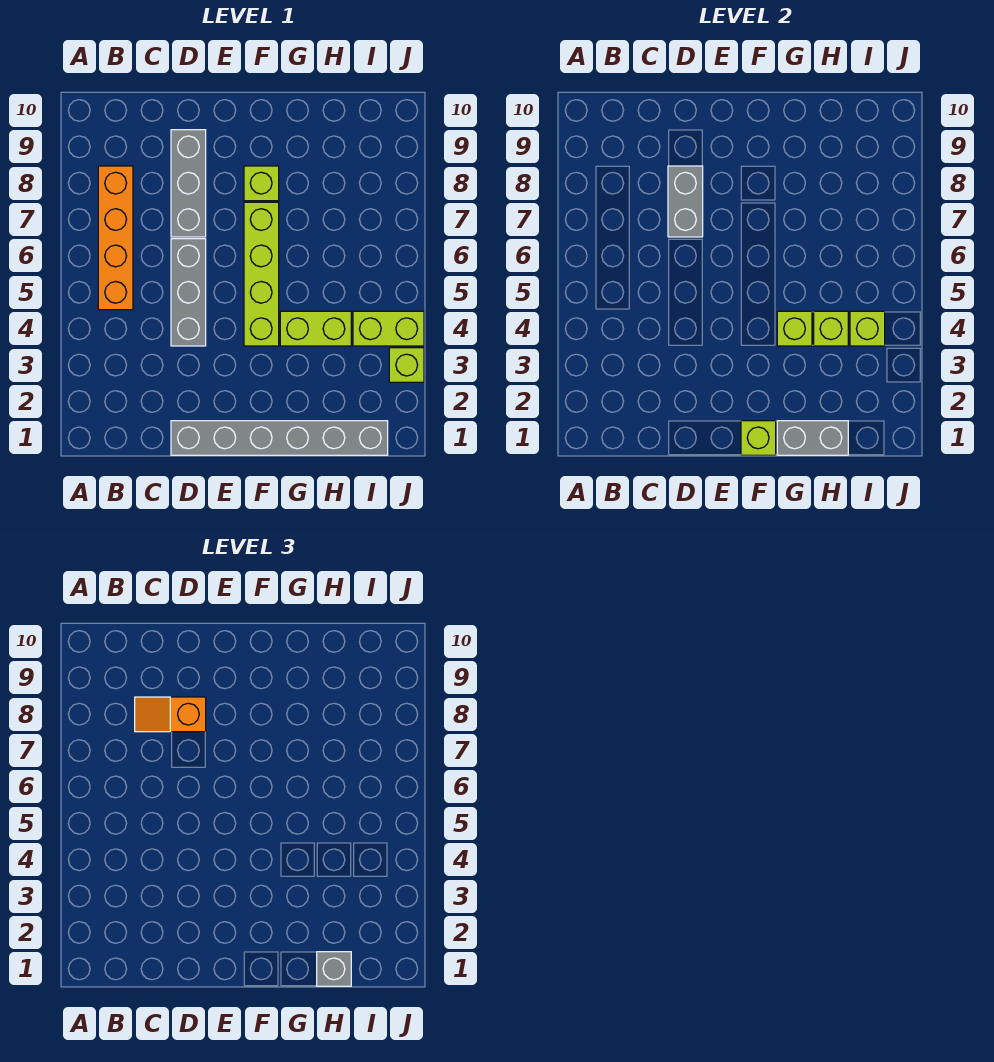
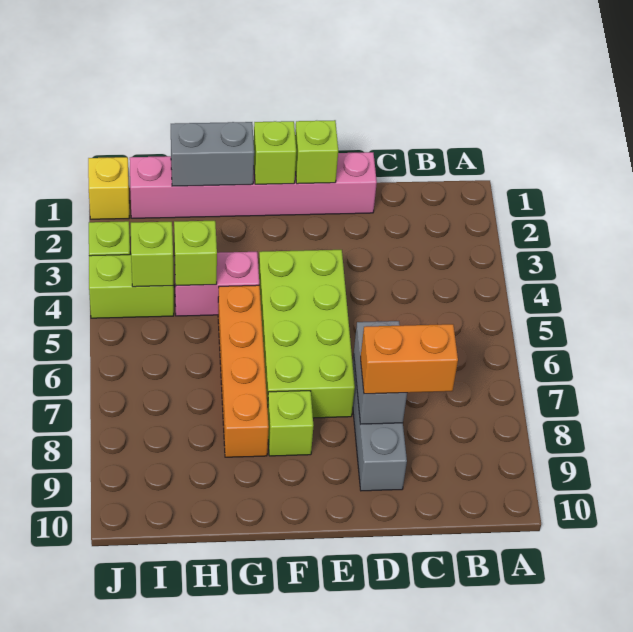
orange brick B5:B8 level 1 -> orange brick G5:G8 level 1
orange slope C8:D8 level 3 top D -> orange brick C8:D8 level 3
grey brick D1:I1 level 1 -> pink brick D1:I1 level 1
grey brick D4:D6 level 1 -> none
lime brick F4:F7 level 1 -> lime brick E4:F7 level 1
lime brick G4:H4 level 1 -> pink brick G4:H4 level 1
lime brick G4 level 2 -> lime brick E1 level 2
grey brick H1 level 3 -> none
none -> yellow brick J1 level 1

